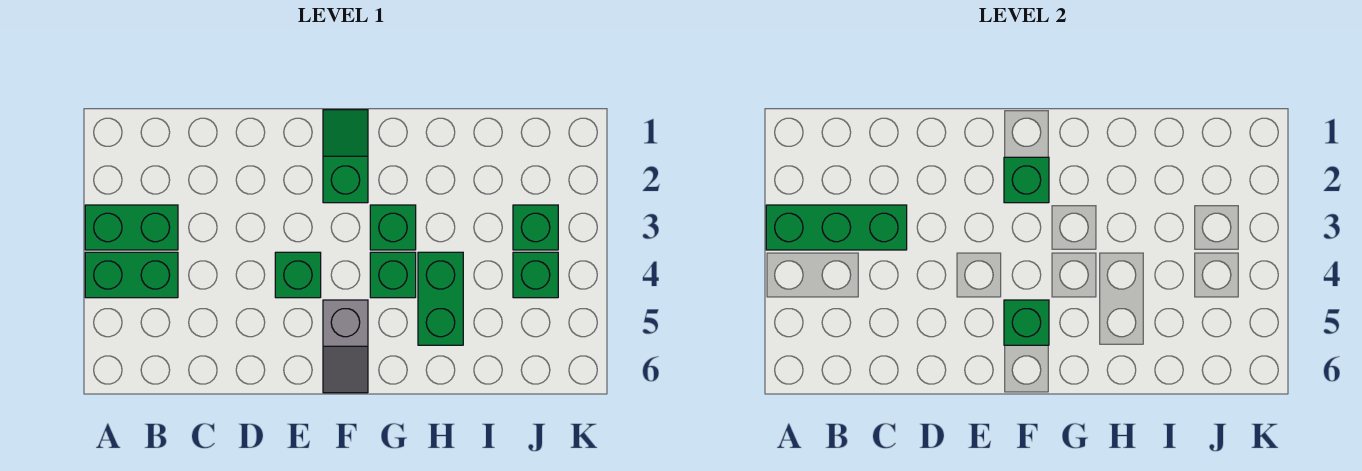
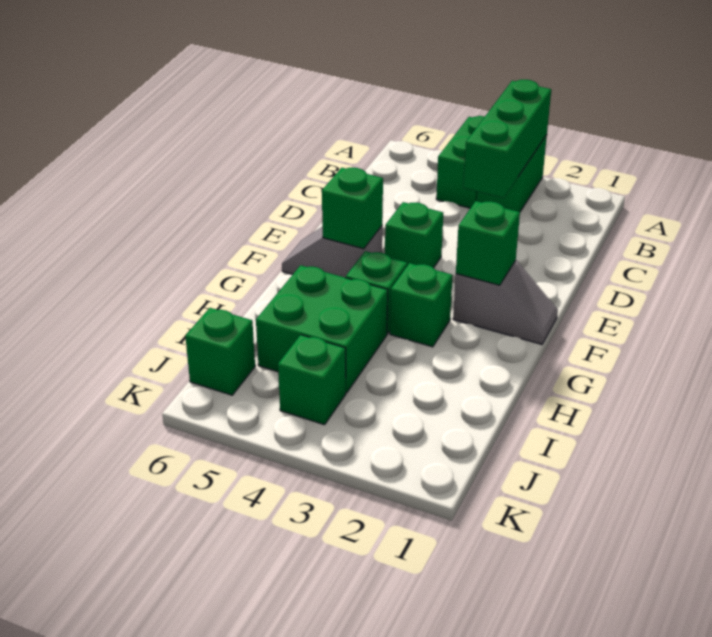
green slope F1:F2 level 1 top 2 -> grey slope F1:F2 level 1 top 2
green brick H4:H5 level 1 -> green brick H4:I5 level 1
green brick J3 level 1 -> green brick J6 level 1

